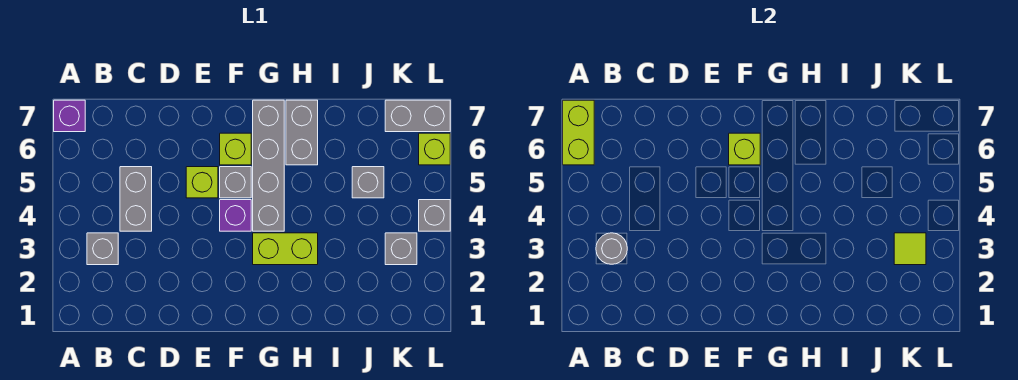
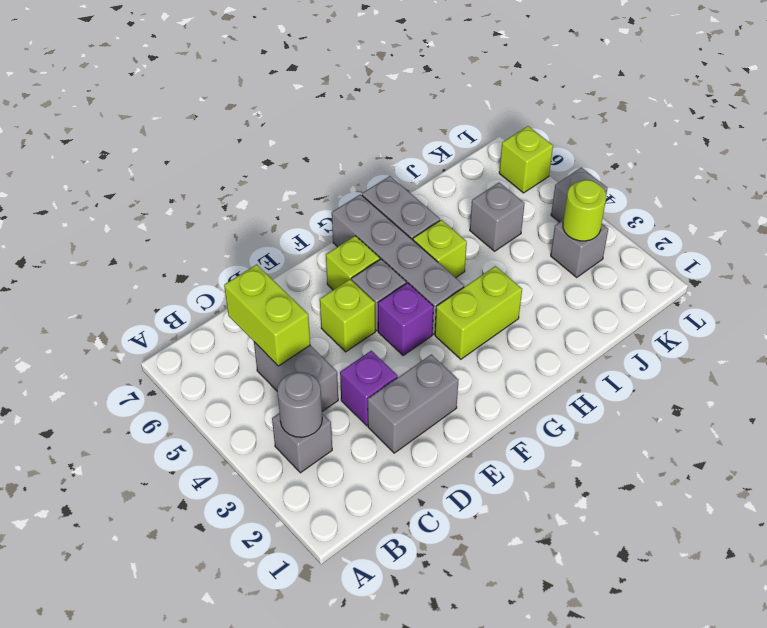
lime brick A6:A7 level 2 -> lime brick C5:C6 level 2
purple brick A7 level 1 -> purple brick D3 level 1
lime brick F6 level 2 -> lime brick H5 level 1
lime tile K3 level 2 -> lime round brick K3 level 2
grey brick K7:L7 level 1 -> grey brick D2:E2 level 1

